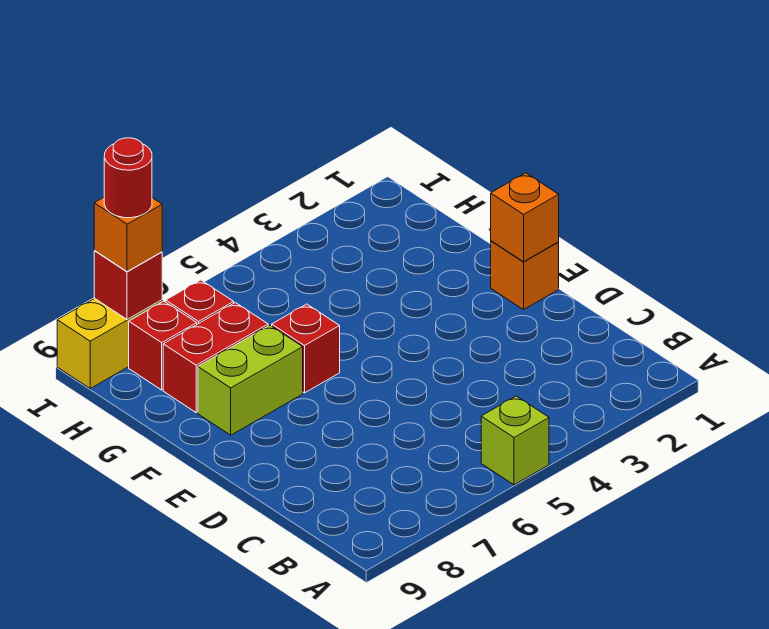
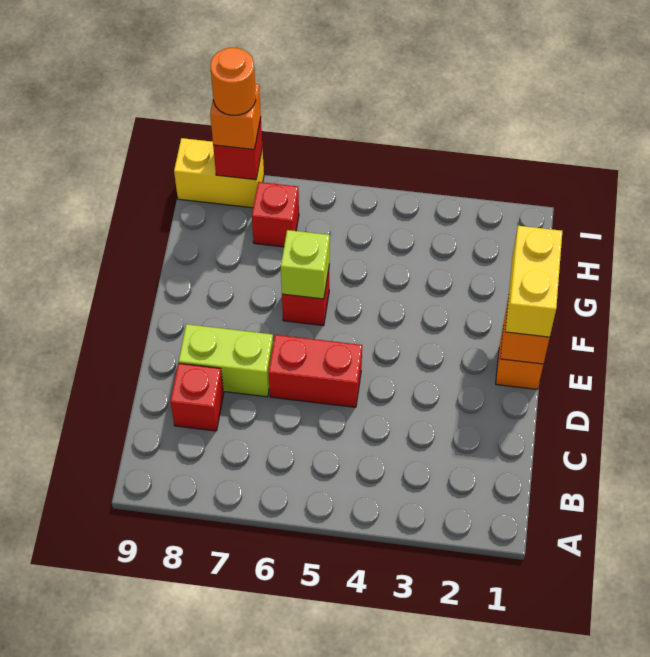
lime brick A5 level 1 -> lime brick F6 level 2
none -> yellow brick E1:F1 level 3
lime brick F7:F8 level 1 -> lime brick D7:D8 level 1
red brick G7:G8 level 1 -> red brick D5:D6 level 1
red brick H8 level 1 -> red brick C8 level 1
red round brick I8 level 4 -> orange round brick I8 level 4

